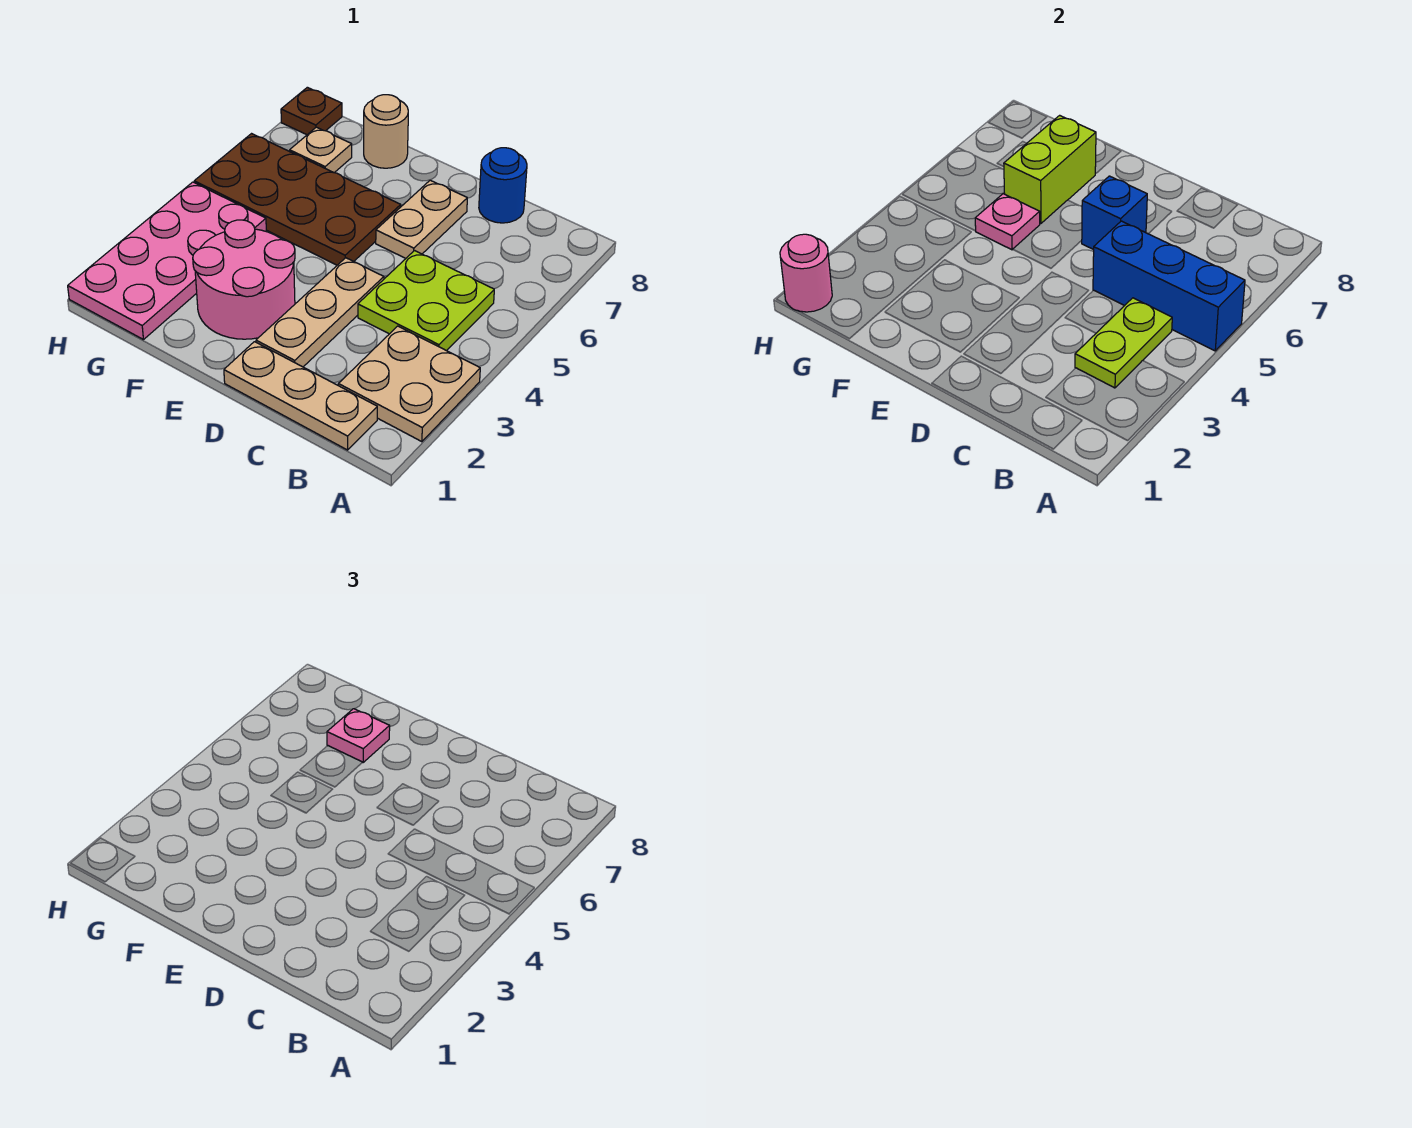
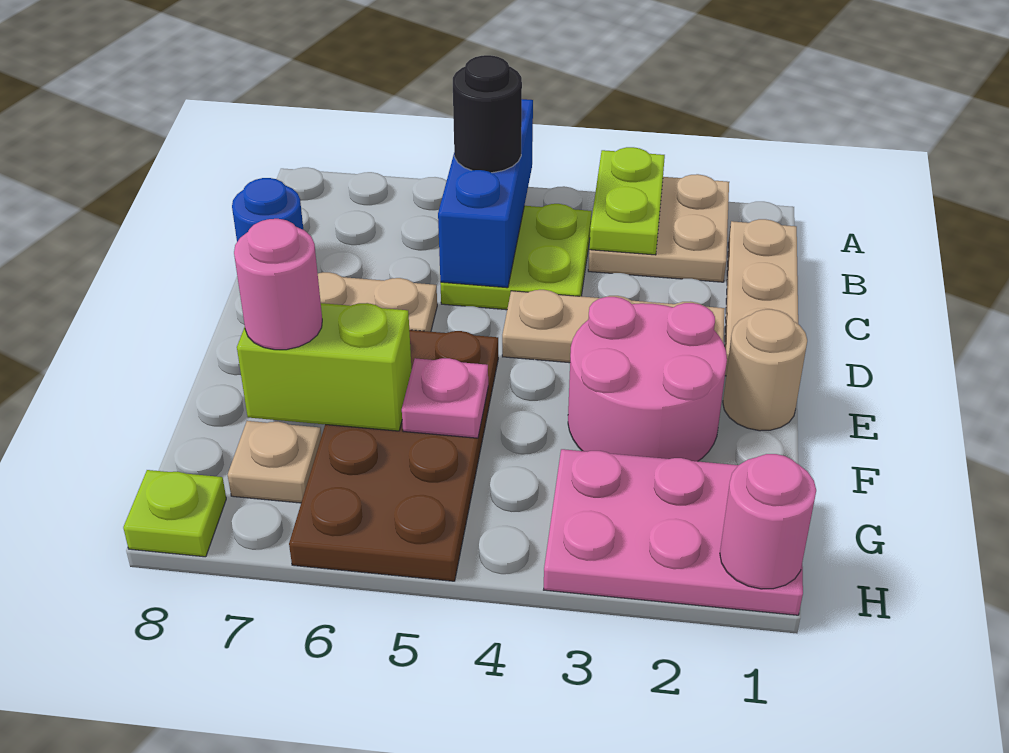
lime plate B3:B4 level 2 -> lime plate A3:B3 level 2
none -> black round brick B5 level 3
blue brick D6 level 2 -> none
pink plate F7 level 3 -> pink round brick F7 level 3
tan round brick F8 level 1 -> tan round brick E1 level 1
pink plate G1:H4 level 1 -> pink plate G1:H3 level 1
brown plate H8 level 1 -> lime plate H8 level 1

